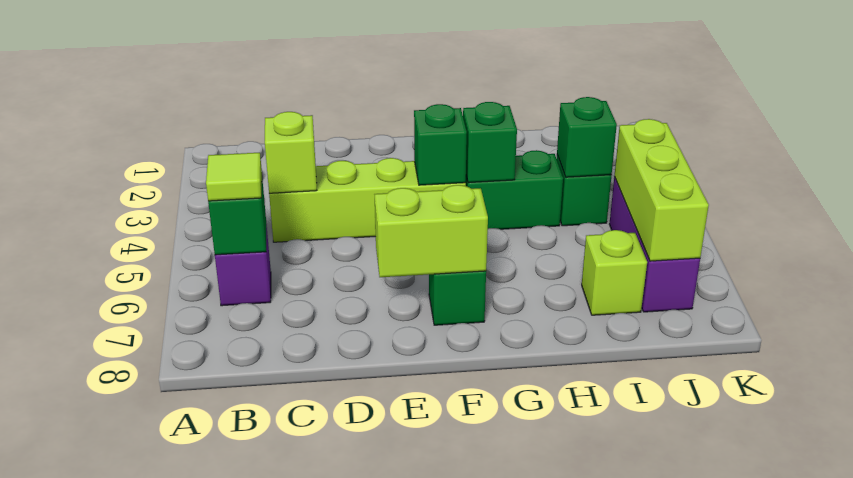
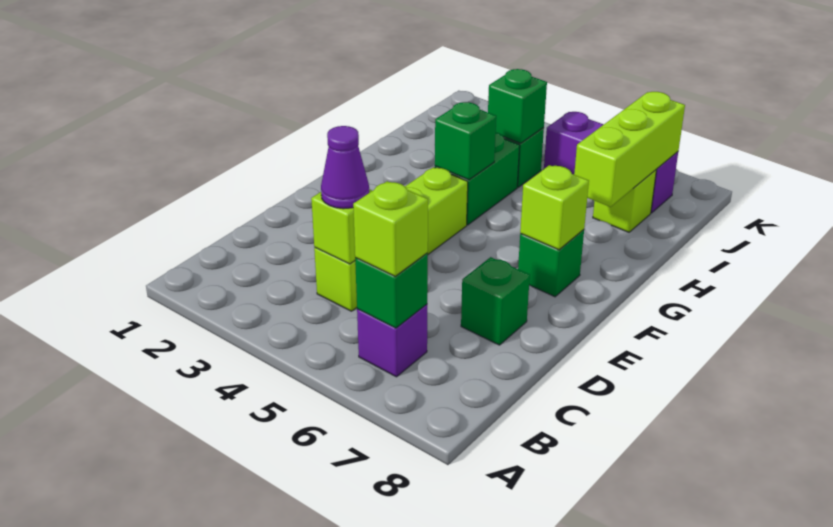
lime tile B6 level 3 -> lime brick B6 level 3
none -> purple cone C4 level 3
lime brick E7:F7 level 2 -> lime brick F7 level 2
green brick F4 level 2 -> green brick D7 level 1
lime brick J5:J7 level 2 -> lime brick H7:J7 level 2

